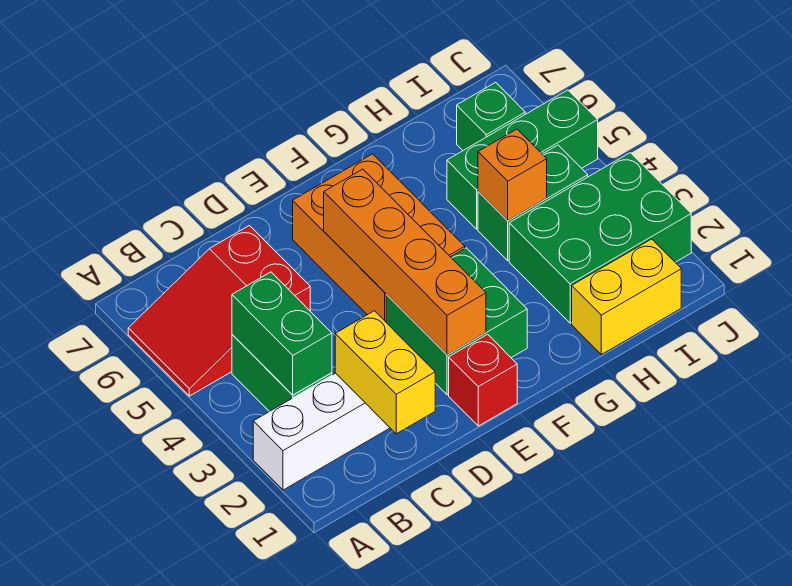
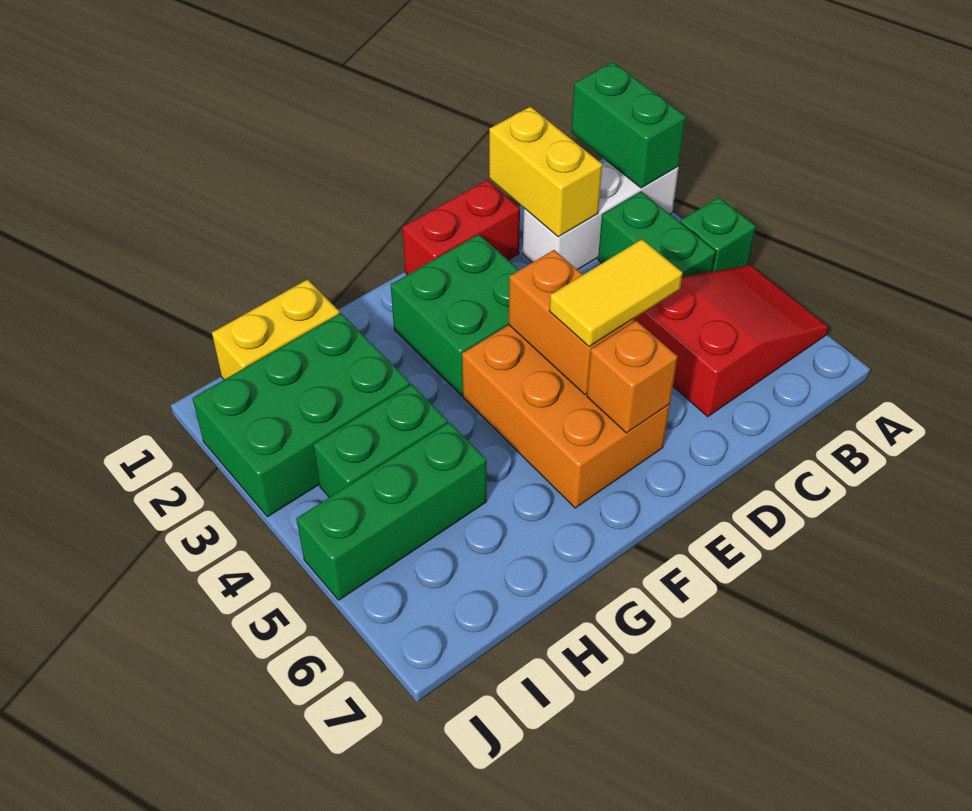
green brick B3:B4 level 2 -> green brick A1:A2 level 2
none -> yellow tile D5:E5 level 3
red brick E1 level 1 -> red brick D1:E1 level 1
orange brick E2:E5 level 2 -> orange brick E4:E5 level 2
orange brick H4 level 2 -> orange brick E6 level 2
green brick I6 level 1 -> green brick A4 level 1

